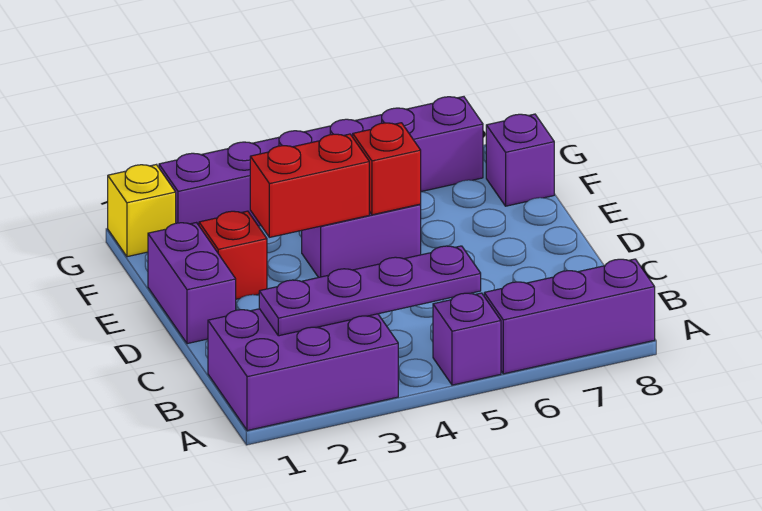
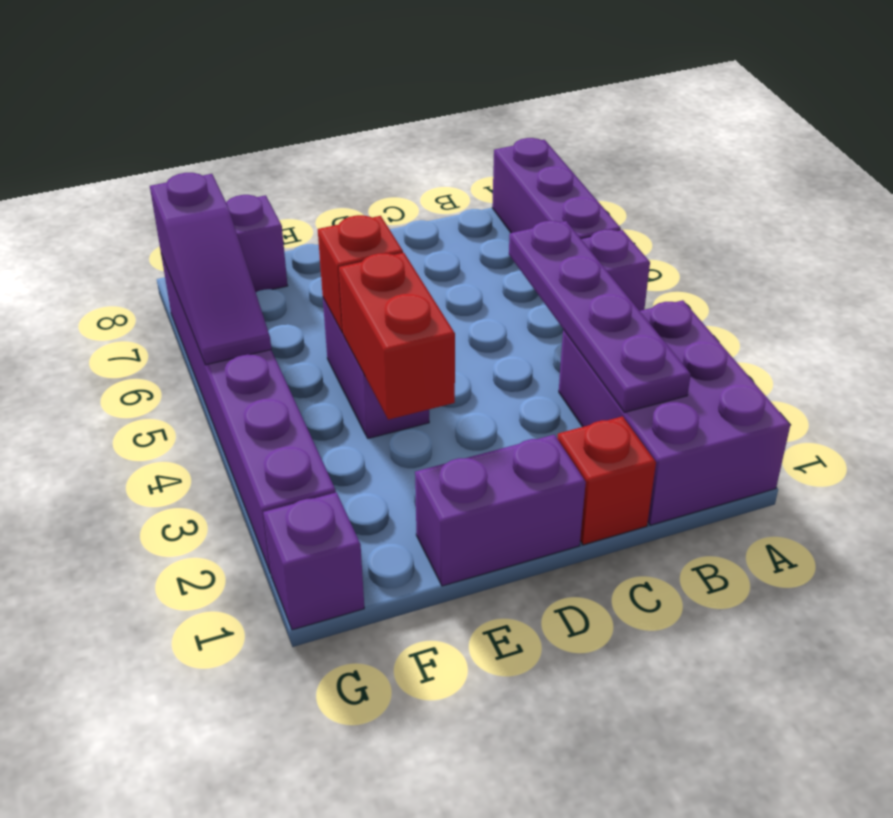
red brick E2 level 1 -> red brick C1 level 1
yellow brick G1 level 1 -> purple brick G1 level 1
none -> purple slope G5:G7 level 2 top 7

